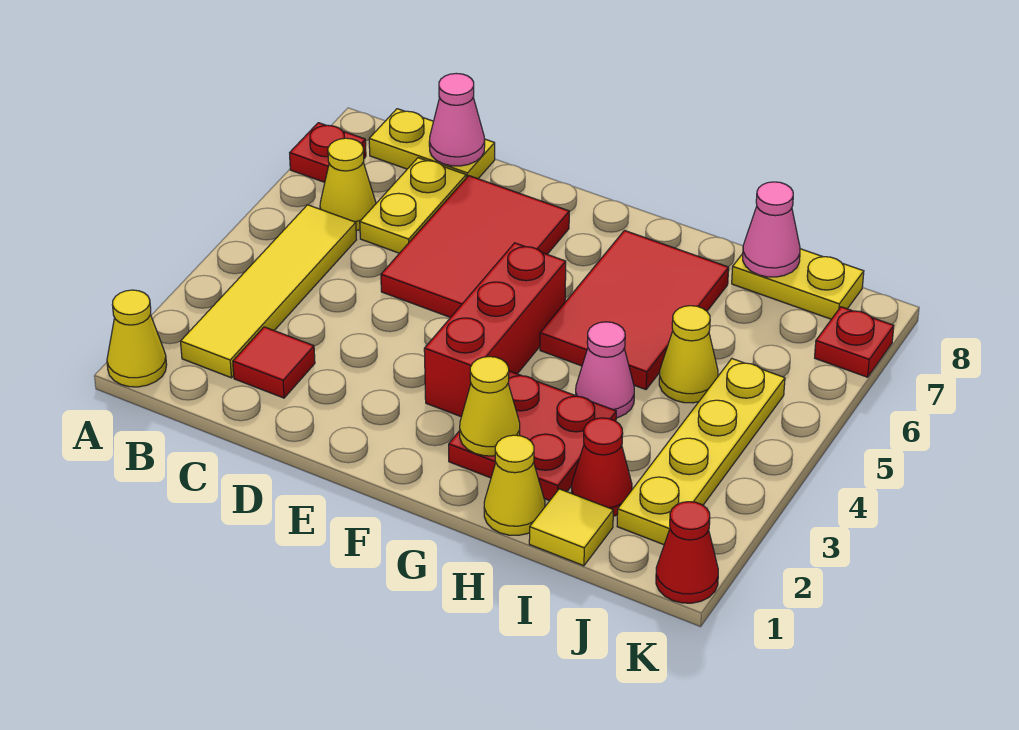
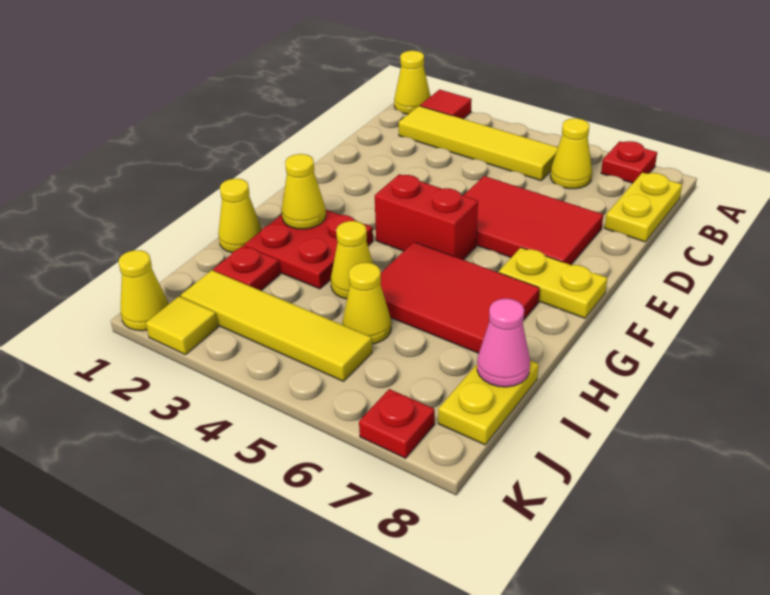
red tile C2 level 1 -> red tile A2 level 1
yellow plate C6:C7 level 1 -> yellow plate F7:F8 level 1
pink cone C8 level 2 -> none
red brick F3:F5 level 1 -> red brick F4:F5 level 1
pink cone H4 level 1 -> yellow cone H4 level 1
yellow tile I1 level 1 -> yellow tile K2 level 1
red cone I2 level 1 -> red plate I2 level 1
yellow plate J2:J5 level 1 -> yellow tile J2:J5 level 1
red cone K1 level 1 -> yellow cone K1 level 1

